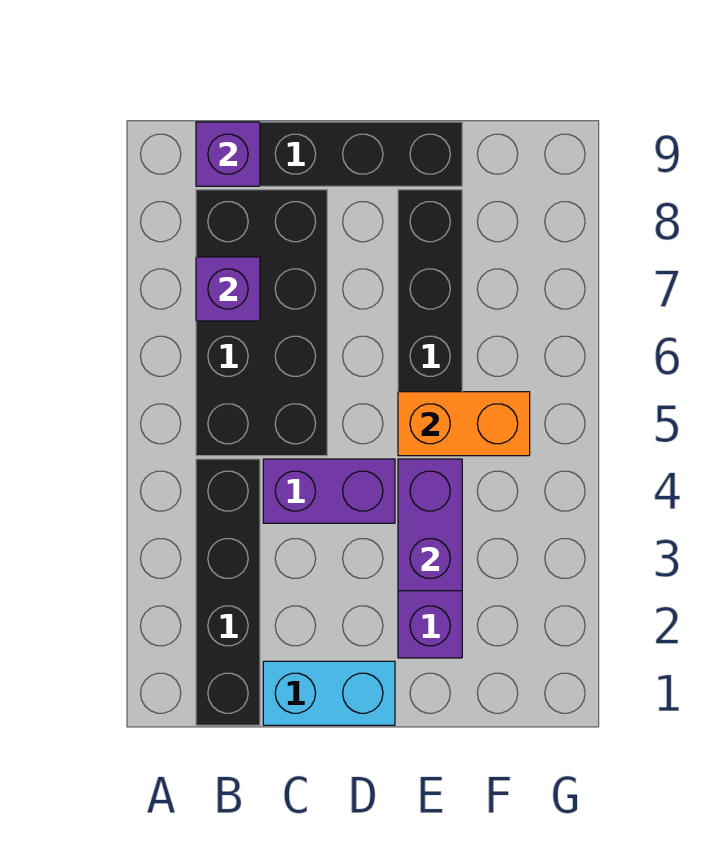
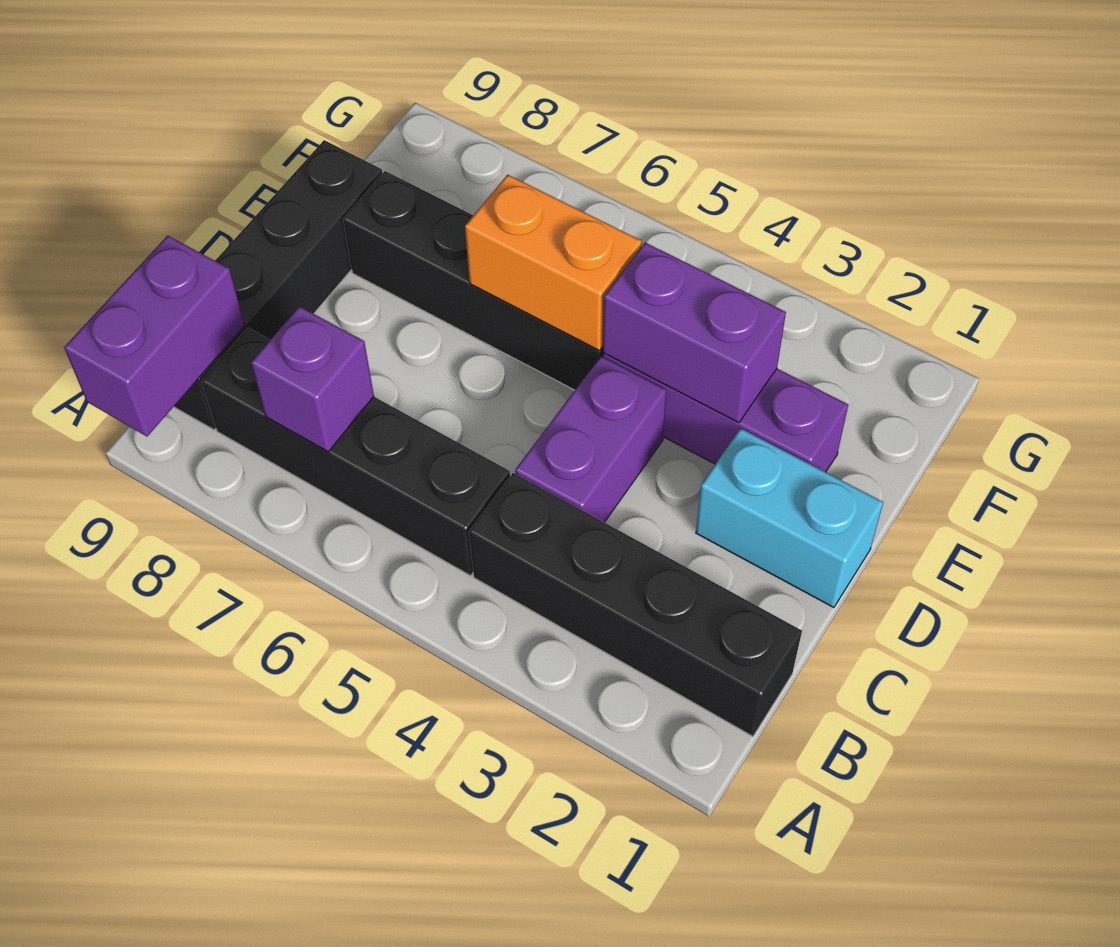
black brick B5:C8 level 1 -> black brick B5:B8 level 1
purple brick B9 level 2 -> purple brick A9:B9 level 2
cyan brick C1:D1 level 1 -> cyan brick D1:D2 level 1
orange brick E5:F5 level 2 -> orange brick E5:E6 level 2

